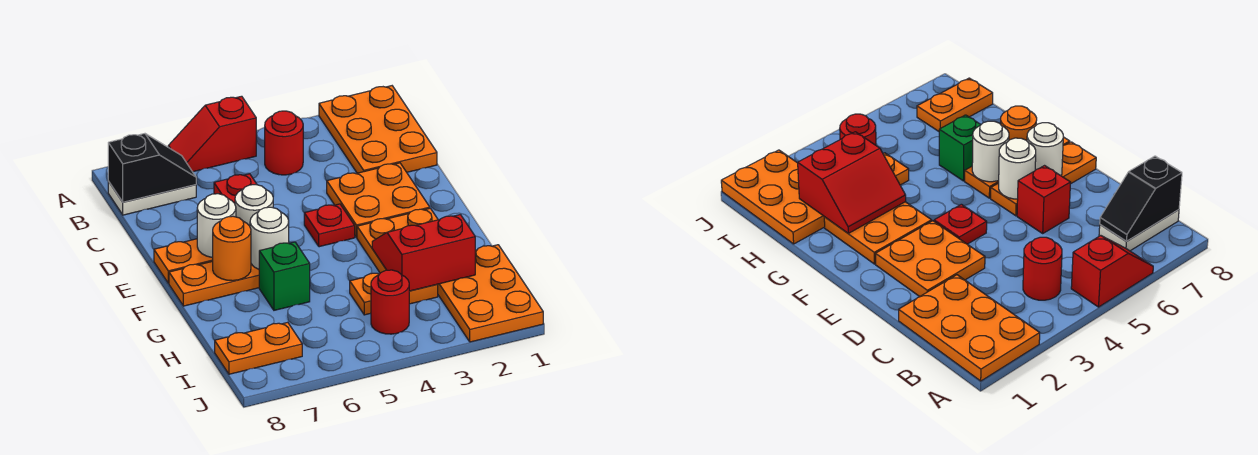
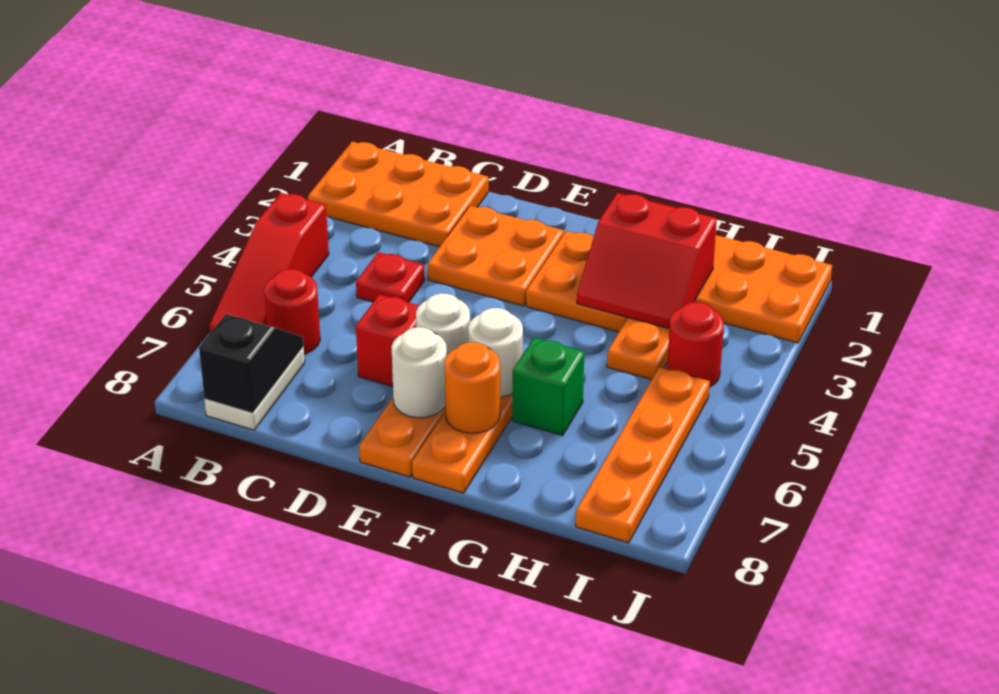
red slope A5:A6 level 1 top 5 -> red slope A4:A6 level 1 top 4
red round brick B4 level 1 -> red round brick B6 level 1
red plate E4 level 1 -> red plate C4 level 1
red slope G2:H3 level 2 top H -> red slope G2:H3 level 2 top 2
orange plate I7:I8 level 1 -> orange plate I5:I8 level 1

